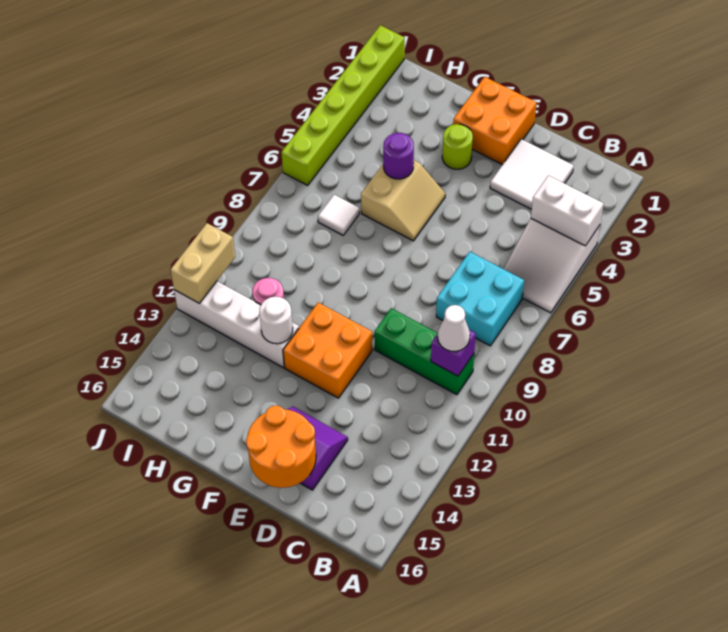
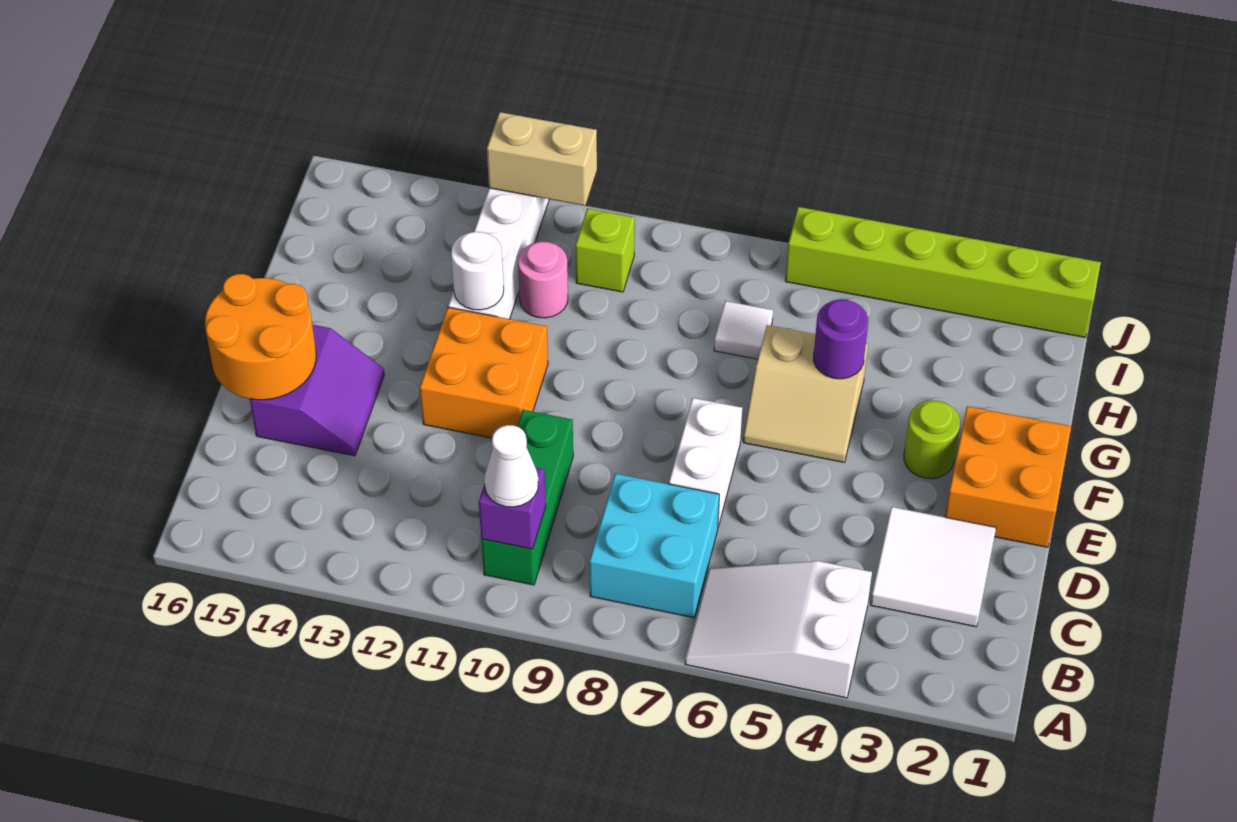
white brick A4:B4 level 2 -> white brick D7:E7 level 1
none -> lime brick I10 level 1

